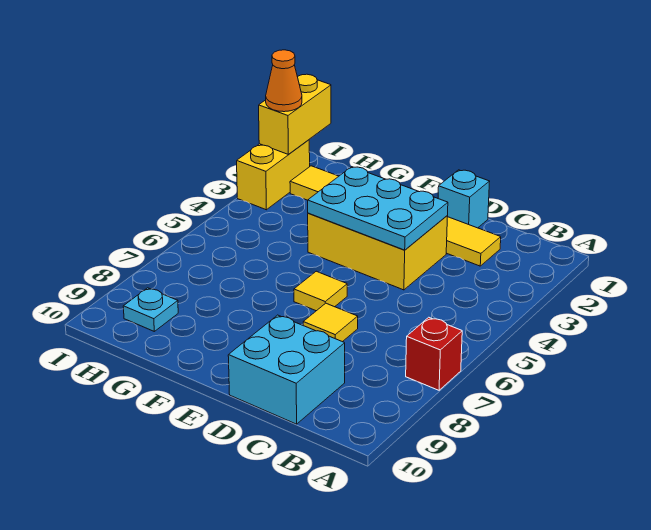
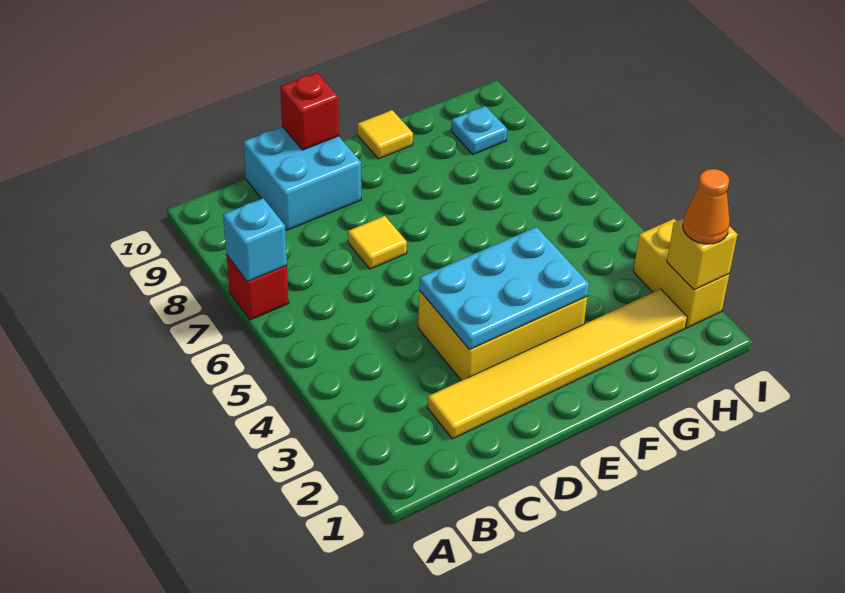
cyan brick D1 level 1 -> cyan brick A7 level 2
none -> red brick D10 level 2
yellow tile E6 level 1 -> yellow tile F10 level 1
yellow brick I1:I2 level 2 -> yellow brick I2 level 2

